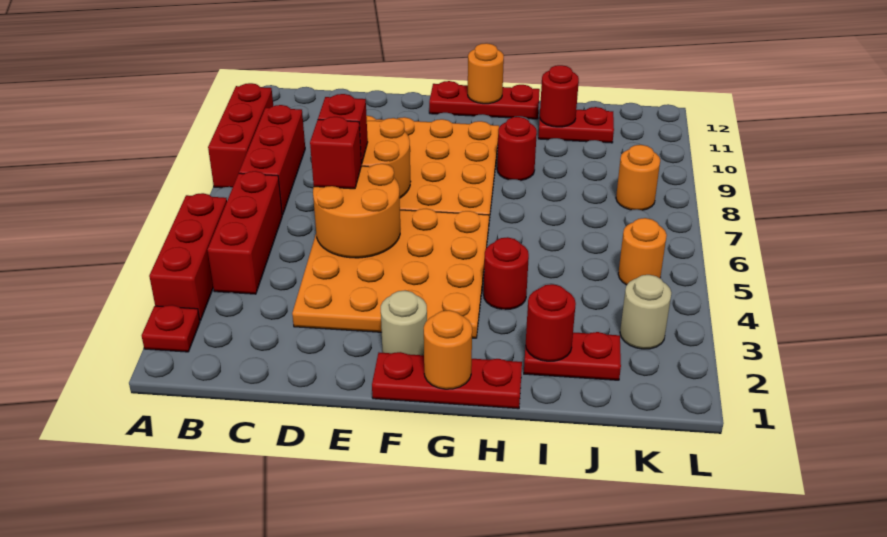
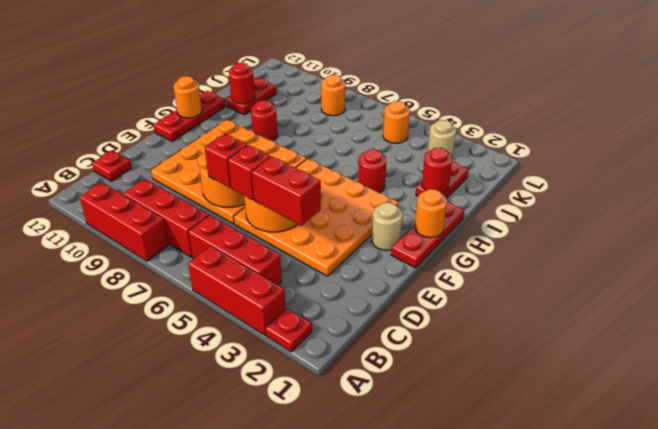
none -> red plate C12 level 1
none -> red brick D4:D5 level 3

